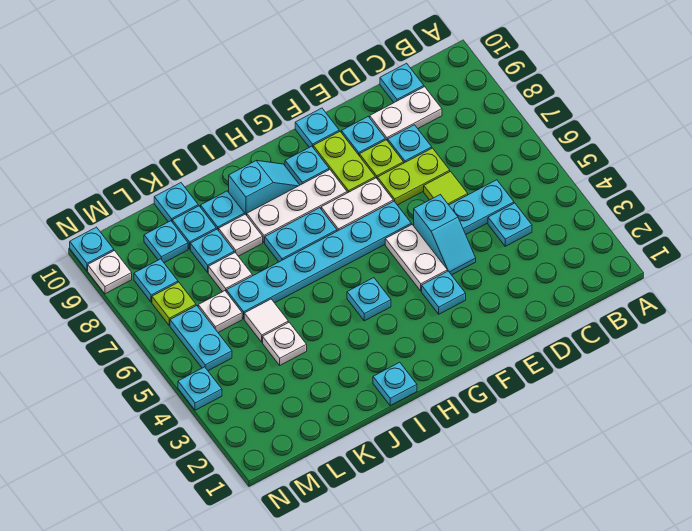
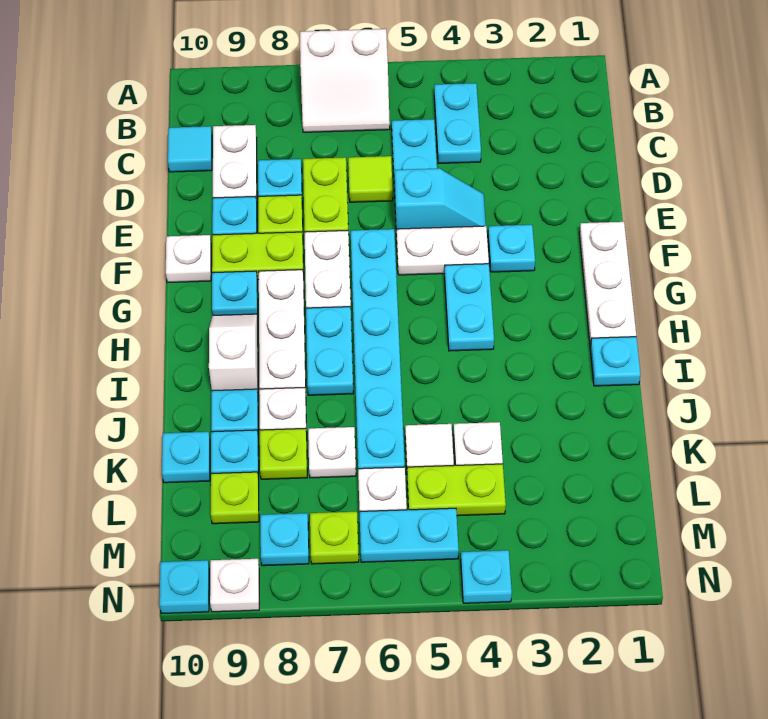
none -> white slope A6:B7 level 1 top A
cyan plate C4 level 1 -> cyan plate B4:C4 level 1
cyan plate C10 level 1 -> cyan tile C10 level 1
none -> white plate F1:H1 level 1
cyan plate F10 level 1 -> white plate F10 level 1
cyan plate H4 level 1 -> cyan plate G4:H4 level 1
cyan slope H9:I9 level 1 top I -> white slope H9:I9 level 1 top I
cyan plate K8 level 1 -> lime plate K8 level 1
none -> lime plate L4:L5 level 1
cyan plate L9 level 1 -> lime plate L9 level 1

